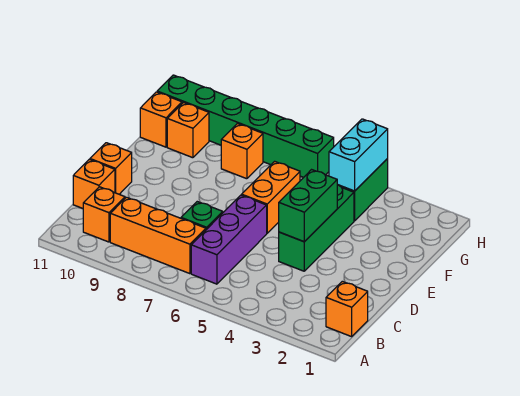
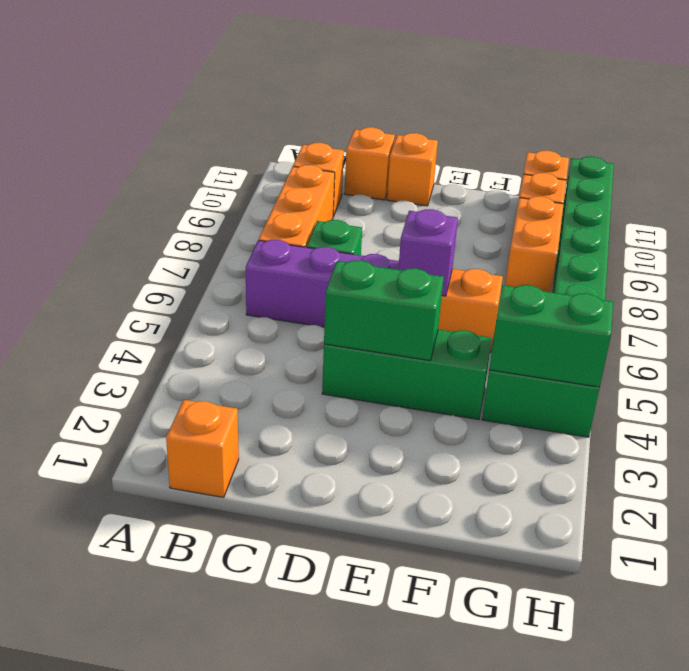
none -> purple brick E6 level 2
cyan brick G4:H4 level 2 -> green brick G4:H4 level 2
orange brick G8 level 1 -> orange brick G8:G9 level 1

